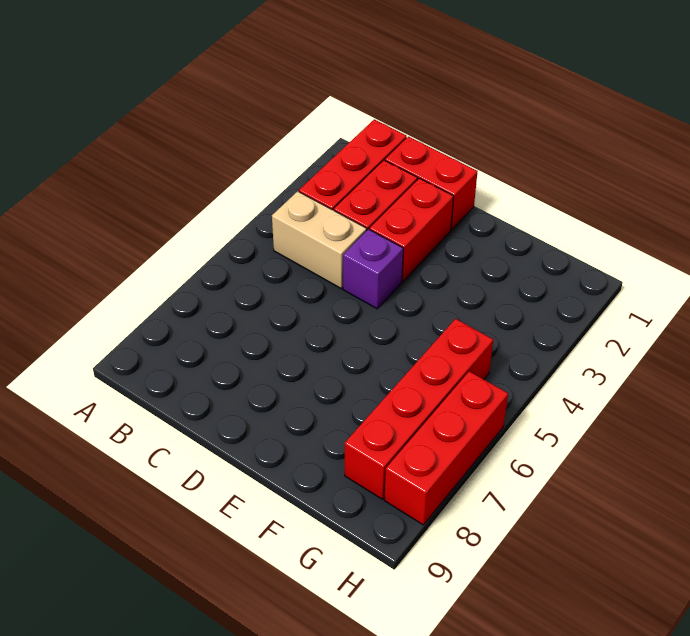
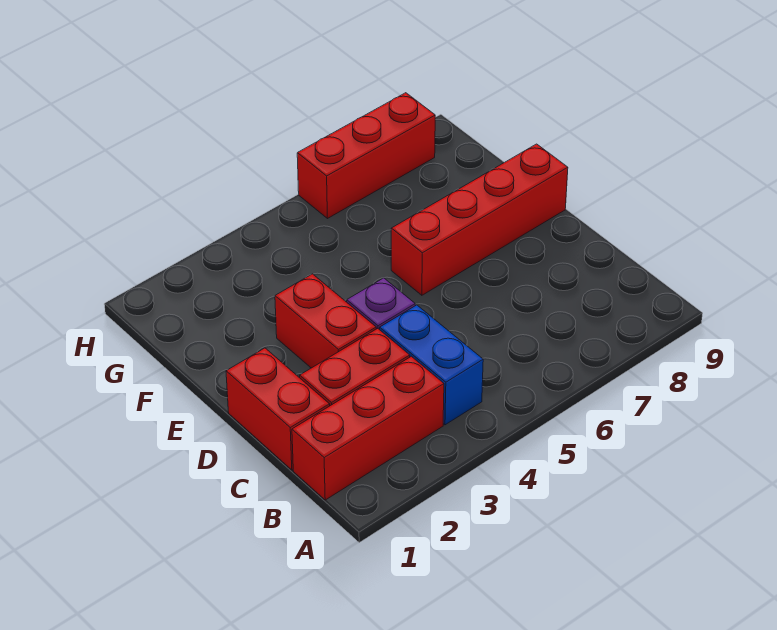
tan brick B4:C4 level 1 -> blue brick B4:C4 level 1
red brick D2:D3 level 1 -> red brick D3:E3 level 1
red brick G5:G8 level 1 -> red brick E6:E9 level 1

